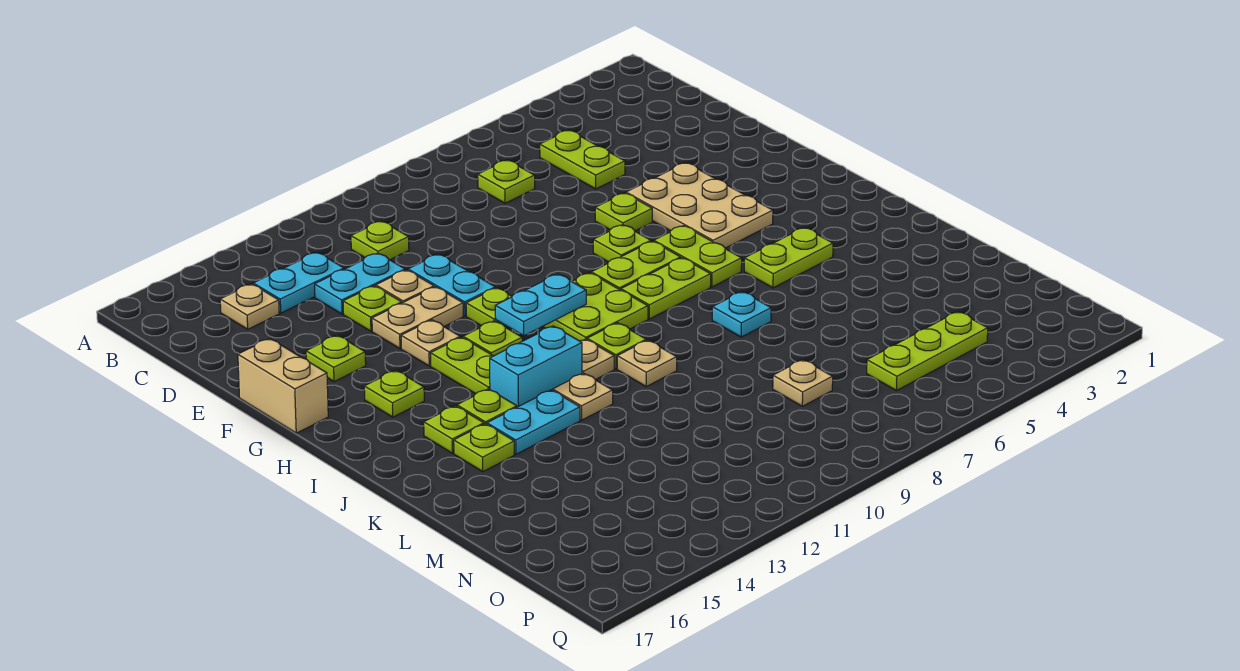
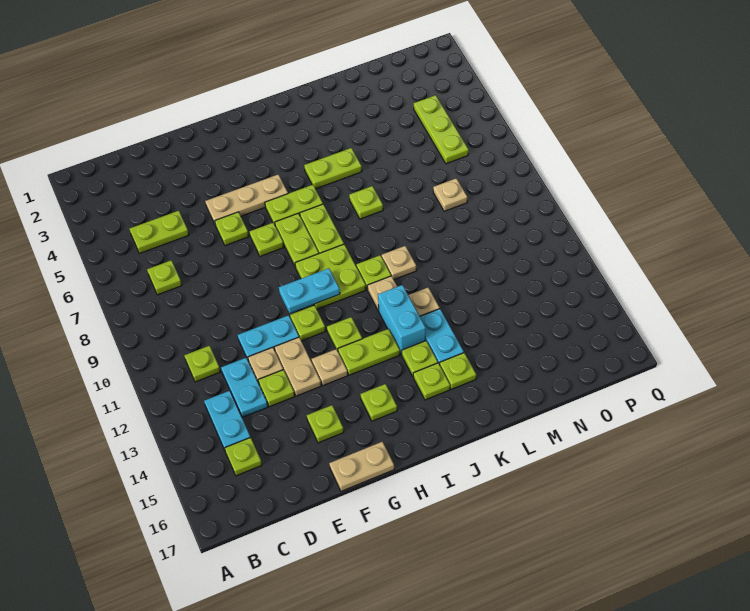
tan plate C15 level 1 -> lime plate C15 level 1
tan plate F4:H5 level 1 -> tan plate F5:H5 level 1
tan brick F17:G17 level 1 -> tan plate F17:G17 level 1
cyan plate H10:H11 level 2 -> cyan plate G10:H10 level 2
lime plate J4:J5 level 1 -> lime plate J5:K5 level 1
cyan plate K7 level 1 -> lime plate K7 level 1

